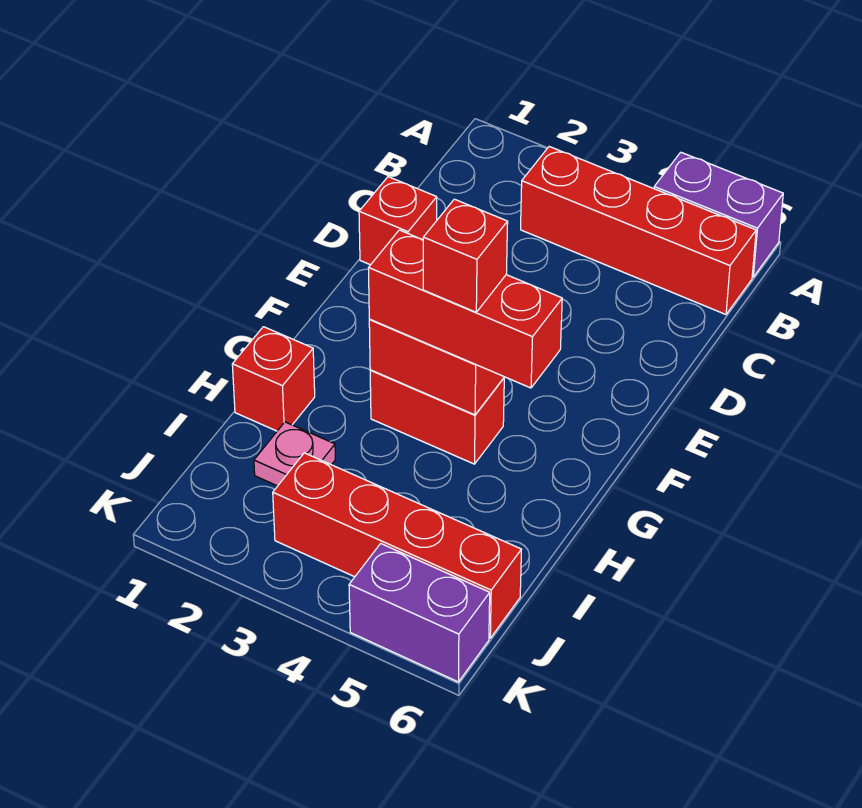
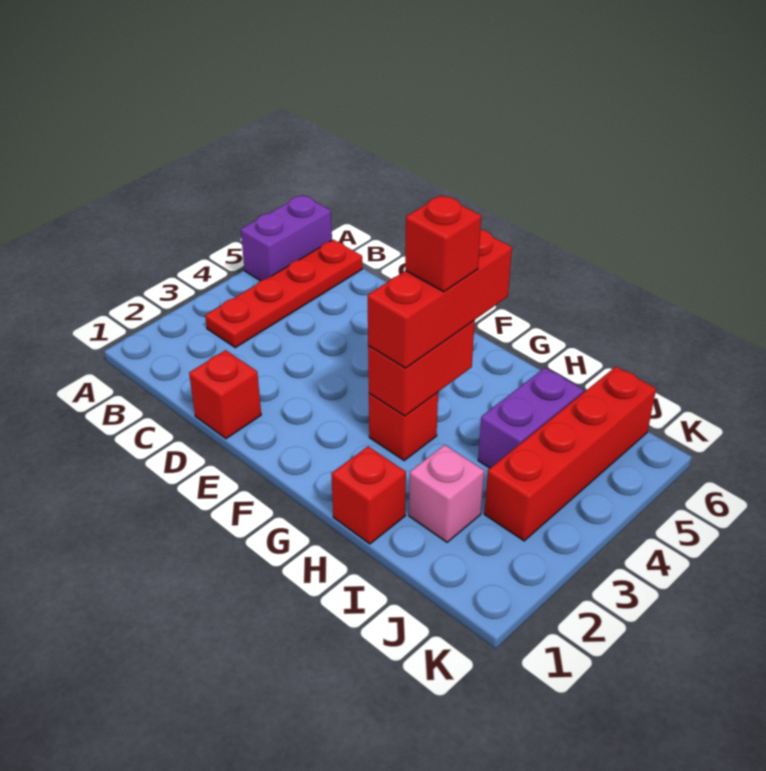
red brick B3:B6 level 1 -> red plate B3:B6 level 1
red brick G3:G4 level 1 -> red brick G3 level 1
pink plate I2 level 1 -> pink brick I2 level 1
purple brick K5:K6 level 1 -> purple brick I4:I5 level 1

